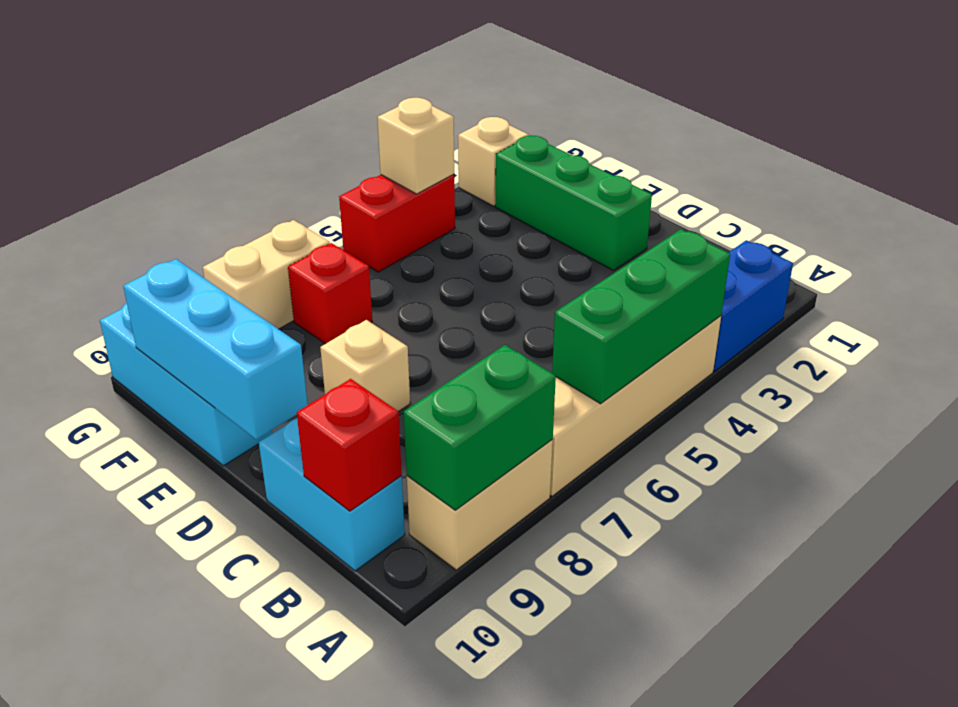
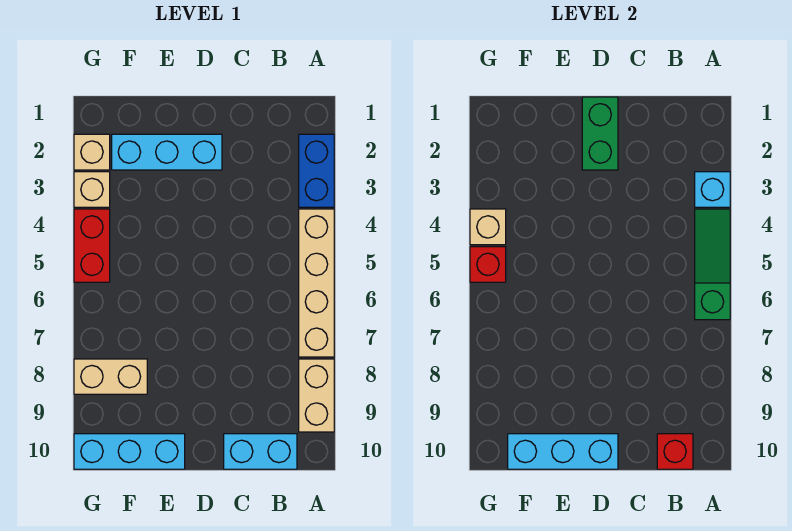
none -> cyan brick A3 level 2
green brick A4:A6 level 2 -> green slope A4:A6 level 2 top 6
green brick A8:A9 level 2 -> green brick D1:D2 level 2
green brick D2:F2 level 1 -> cyan brick D2:F2 level 1
tan brick D8 level 1 -> tan brick G3 level 1
red brick F7 level 1 -> red brick G5 level 2
tan brick G7:G8 level 1 -> tan brick F8:G8 level 1

